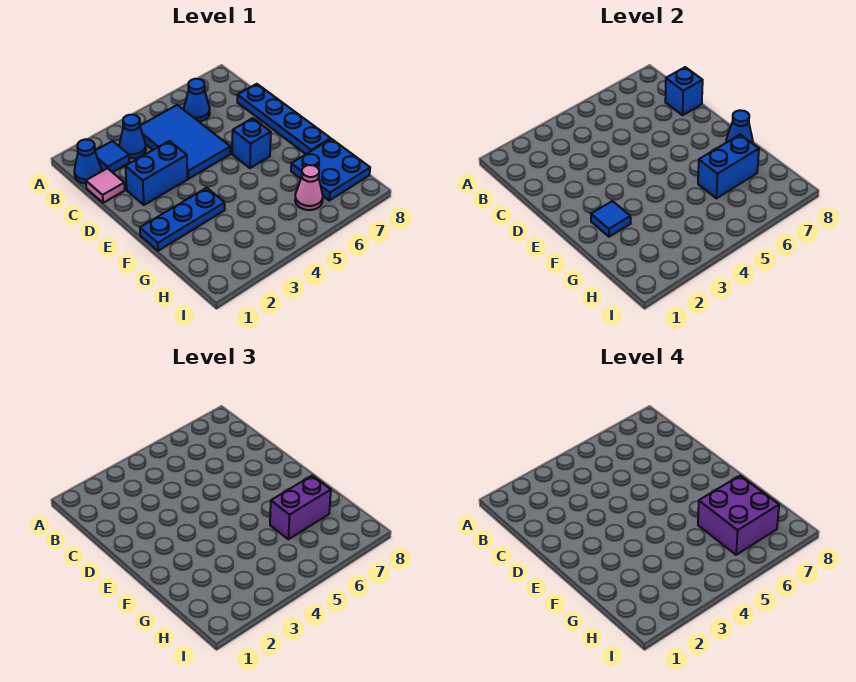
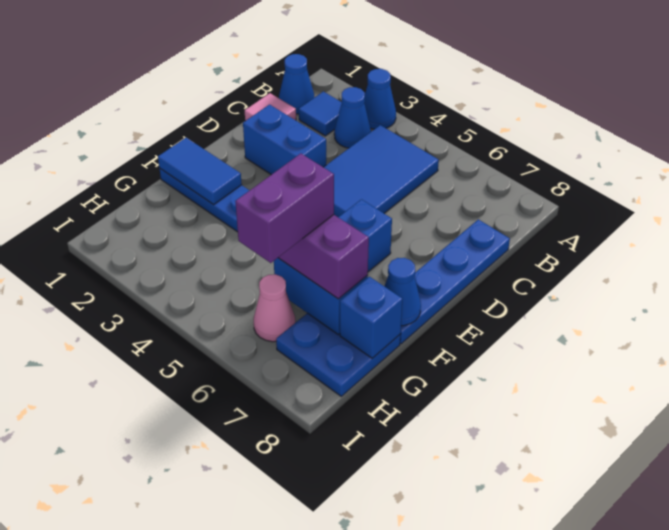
blue cone B6 level 1 -> blue cone A3 level 1
blue brick C8 level 2 -> blue brick G8 level 2
blue tile F2 level 2 -> blue tile F1:F2 level 2
purple brick G6:H7 level 4 -> purple brick G6:H6 level 4

